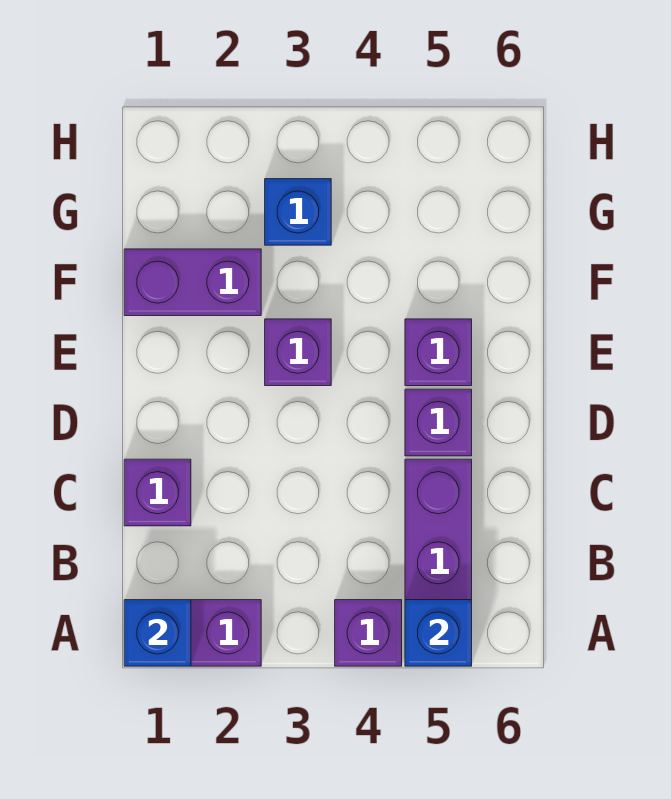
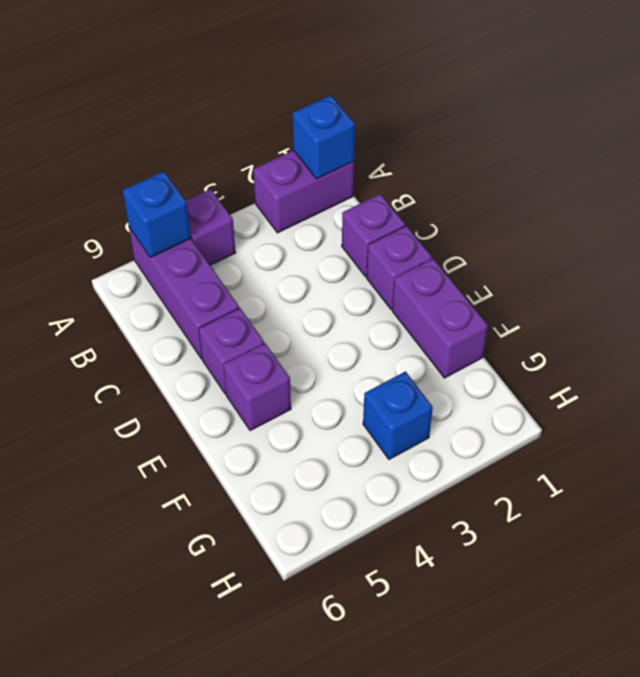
purple brick E3 level 1 -> purple brick D1 level 1
purple brick F1:F2 level 1 -> purple brick E1:F1 level 1

